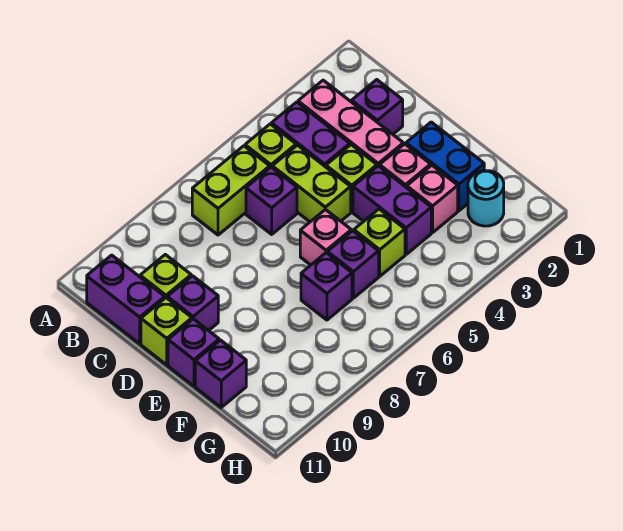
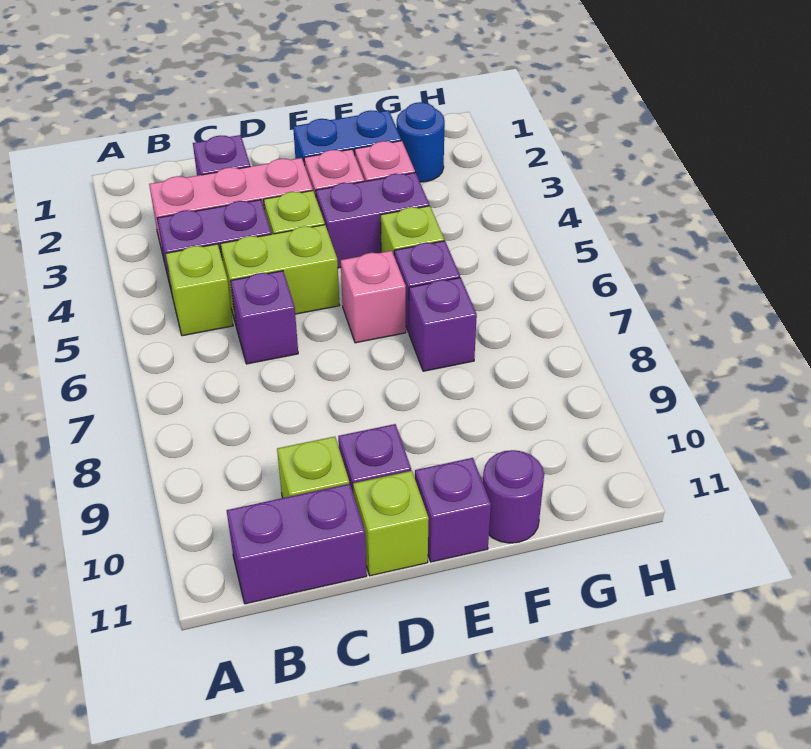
lime brick B6:B7 level 1 -> none
purple brick F11 level 1 -> purple round brick F11 level 1
cyan round brick G2 level 1 -> blue round brick G2 level 1

